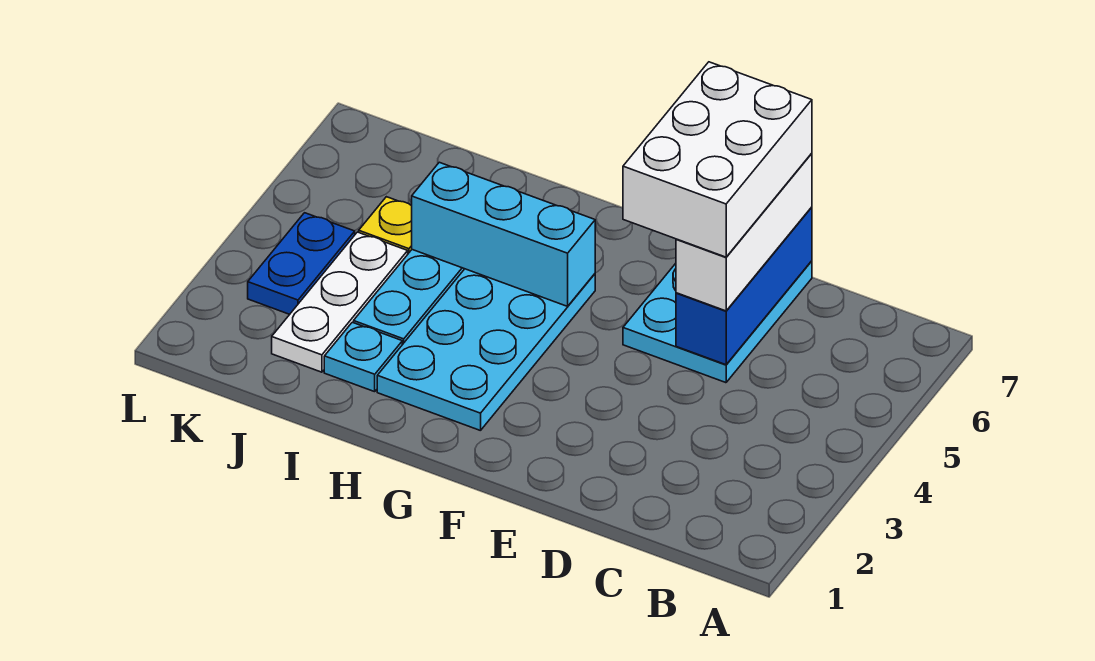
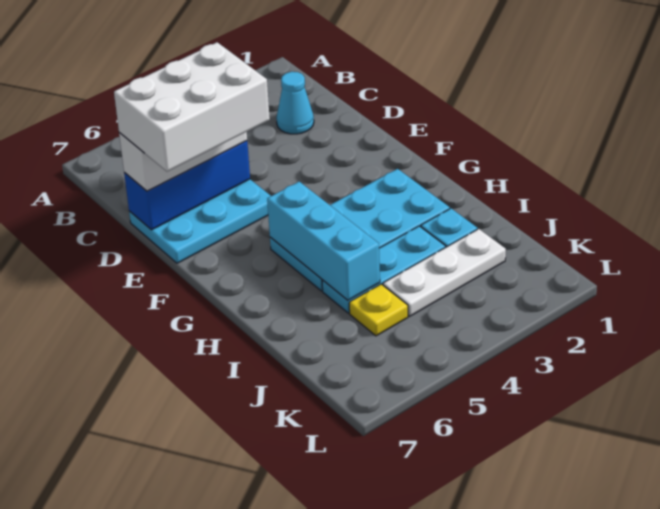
none -> cyan cone C2 level 1
blue plate K3:K4 level 1 -> none

